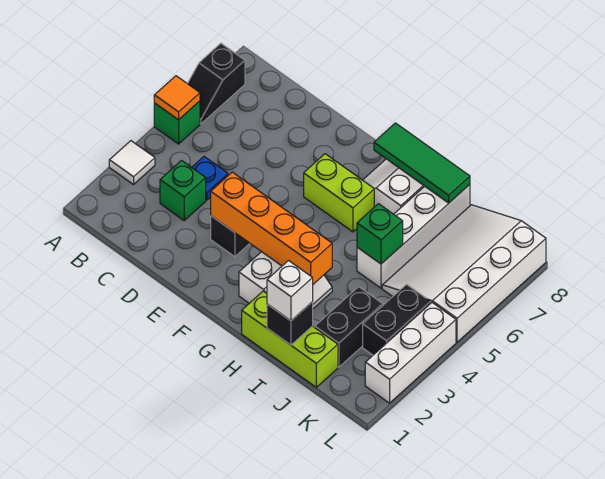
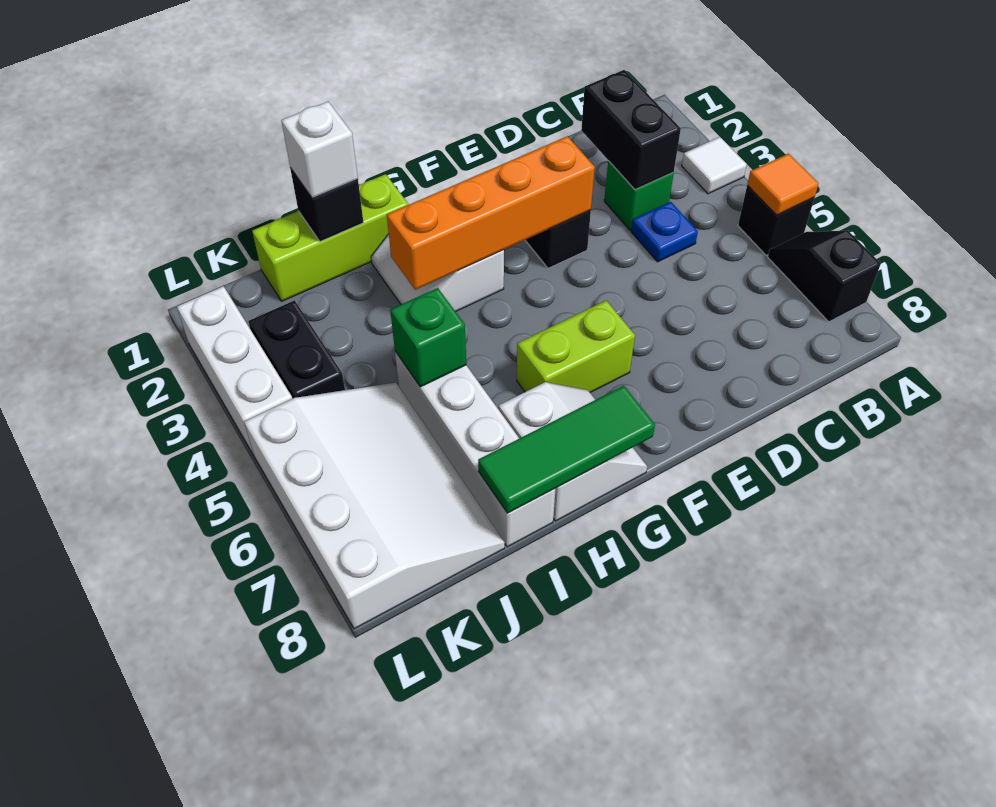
green brick A5 level 1 -> black brick A5 level 1
black brick J2:J3 level 1 -> black brick C2:C3 level 2

